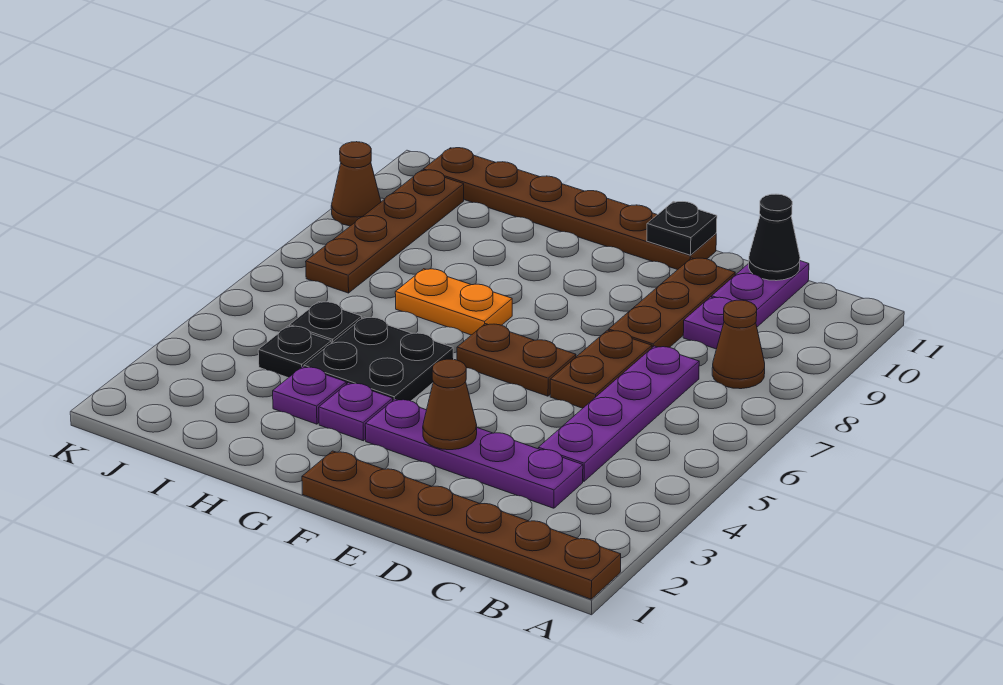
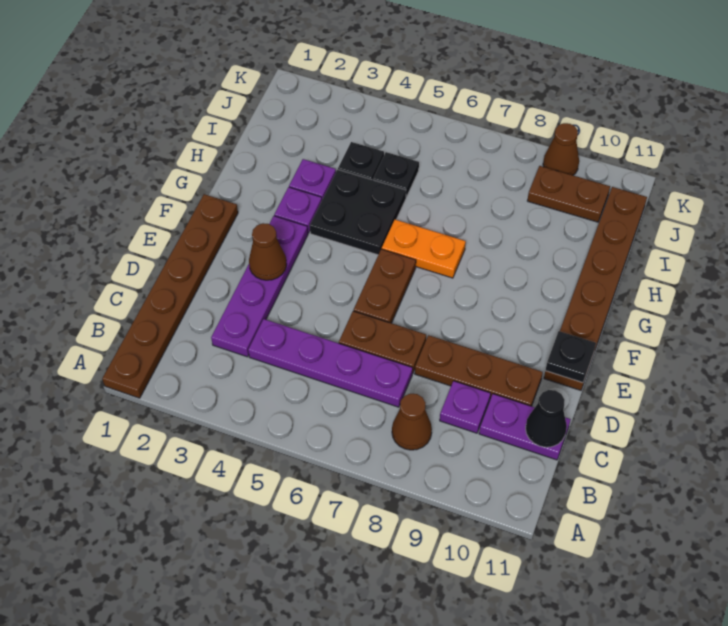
orange plate G7:H7 level 1 -> orange plate G6:G7 level 1
brown plate J7:J10 level 1 -> brown plate J9:J10 level 1

